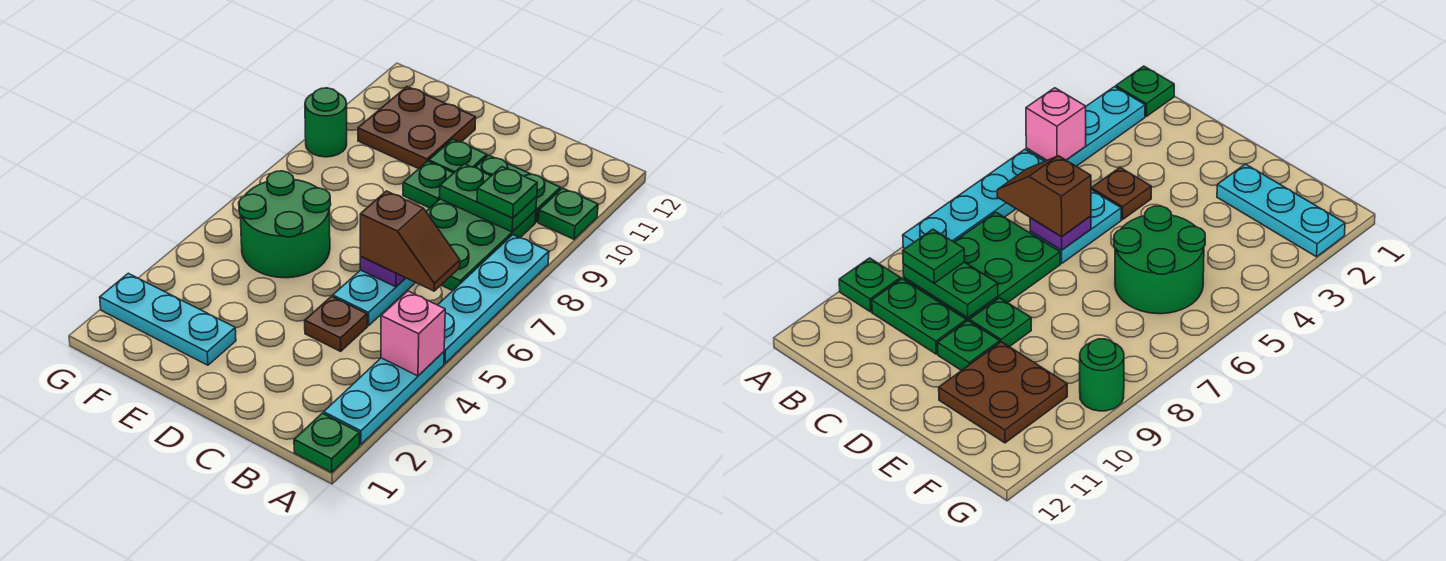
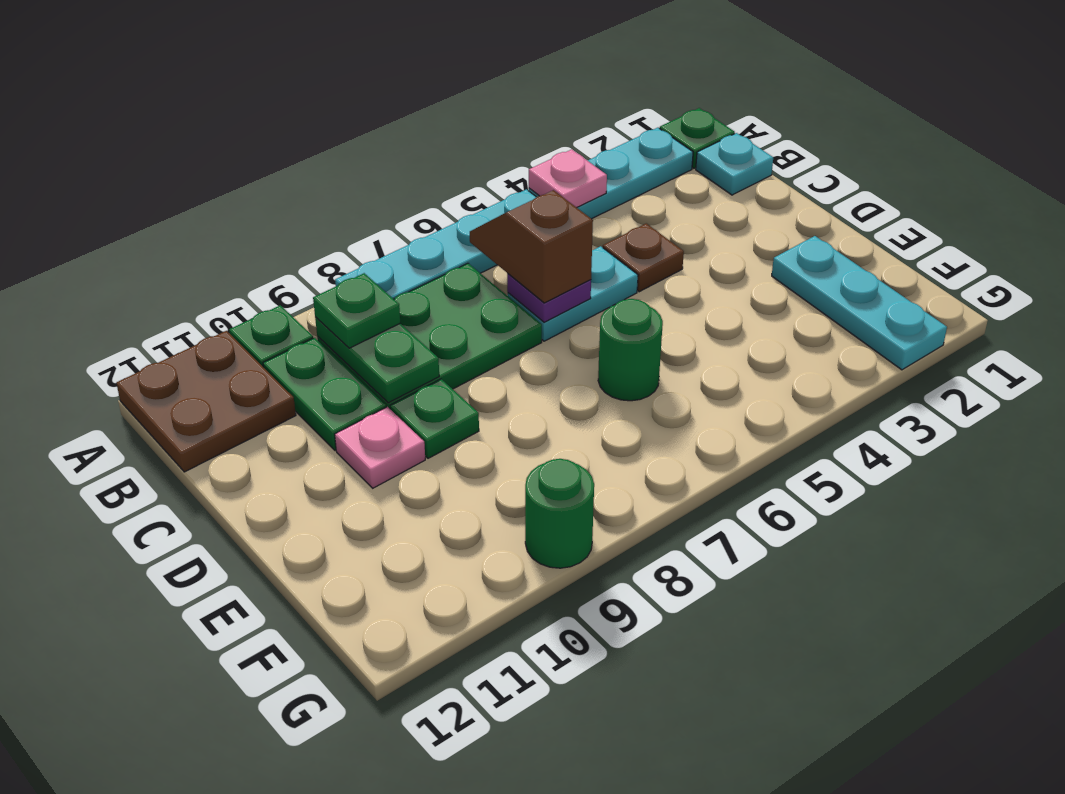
pink brick A4 level 2 -> pink plate A4 level 2
none -> cyan plate B1 level 1
green plate D10 level 1 -> pink plate D10 level 1
green round brick E5:F6 level 1 -> green round brick E6 level 1
brown plate E10:F11 level 1 -> brown plate A11:B12 level 1

